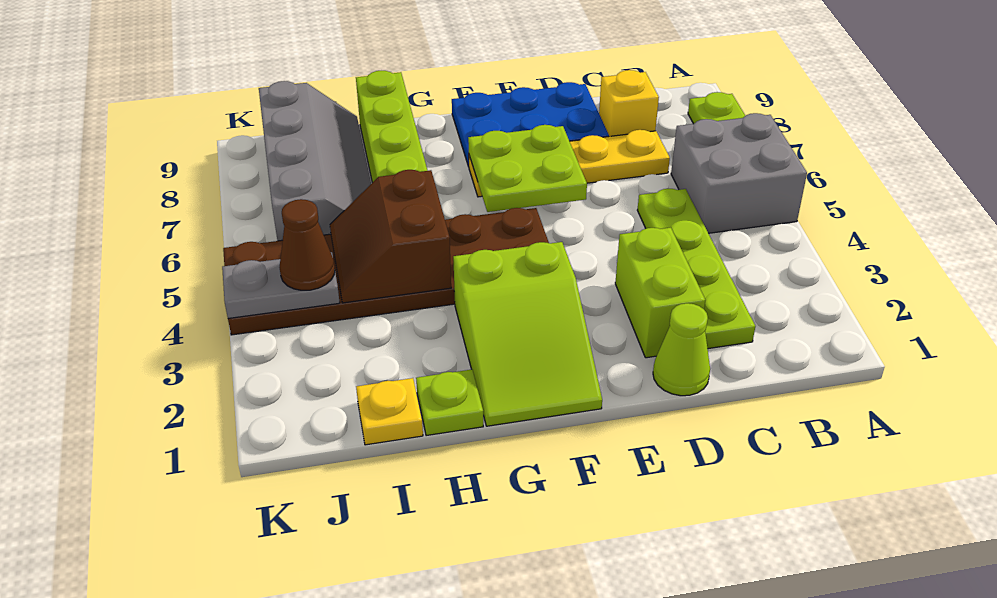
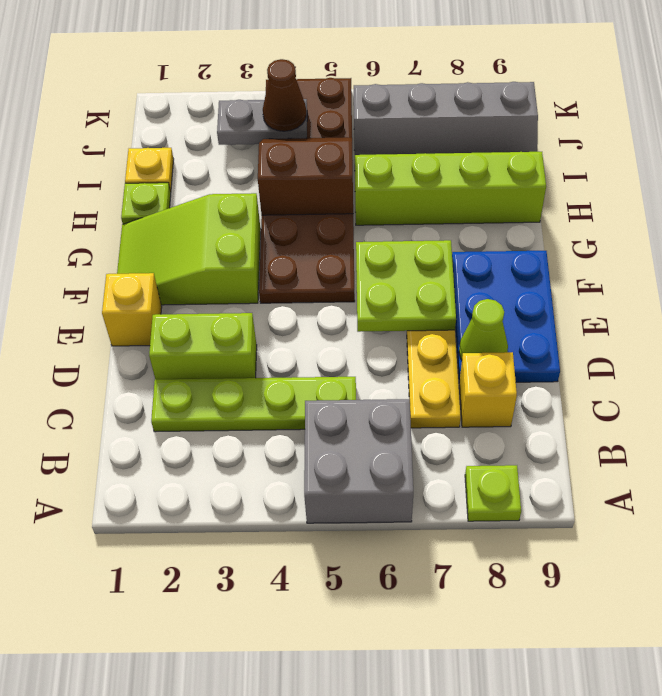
lime cone D1 level 1 -> lime cone D8 level 2
none -> yellow brick E1 level 1
grey plate J4:K4 level 2 -> grey plate J3:J4 level 2

